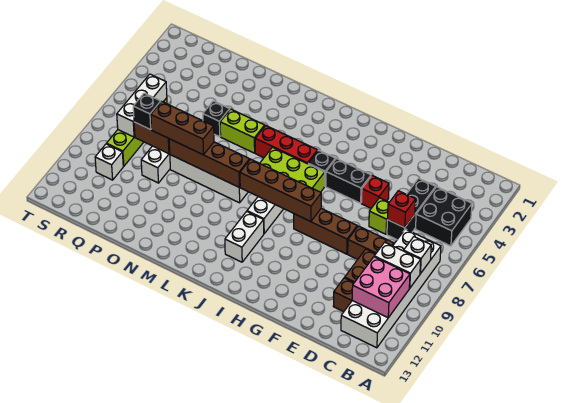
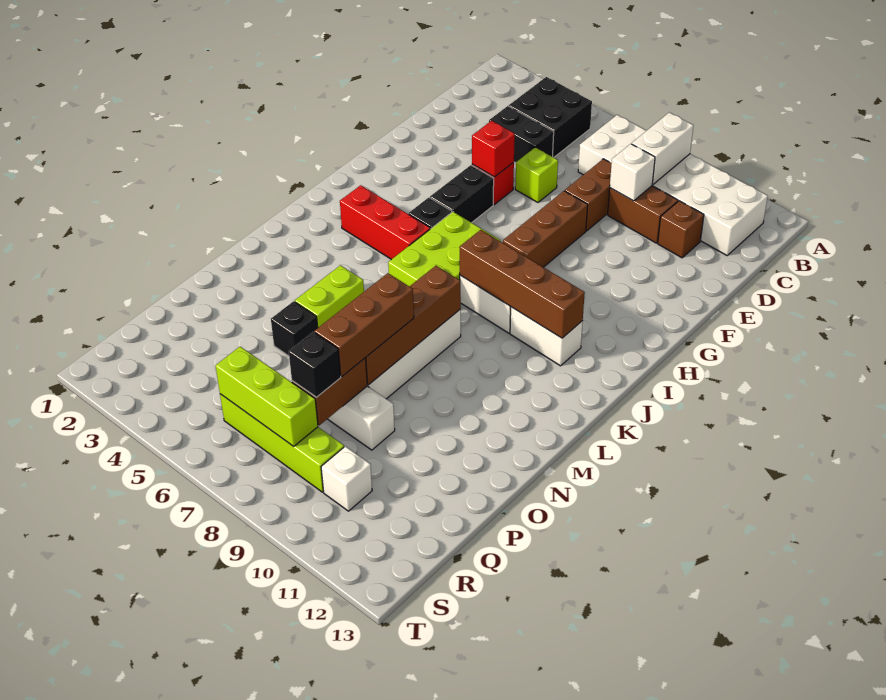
white brick B8 level 2 -> white brick D9 level 2
pink brick B10:C11 level 2 -> none
black brick D4:D6 level 1 -> black brick D4:D5 level 1
red brick D6 level 2 -> red brick F5 level 2
brown brick H8:K8 level 2 -> brown brick J8:J11 level 2
red brick J5:L5 level 1 -> red brick J3:J5 level 1
white brick R6:R8 level 2 -> lime brick R6:R8 level 2

